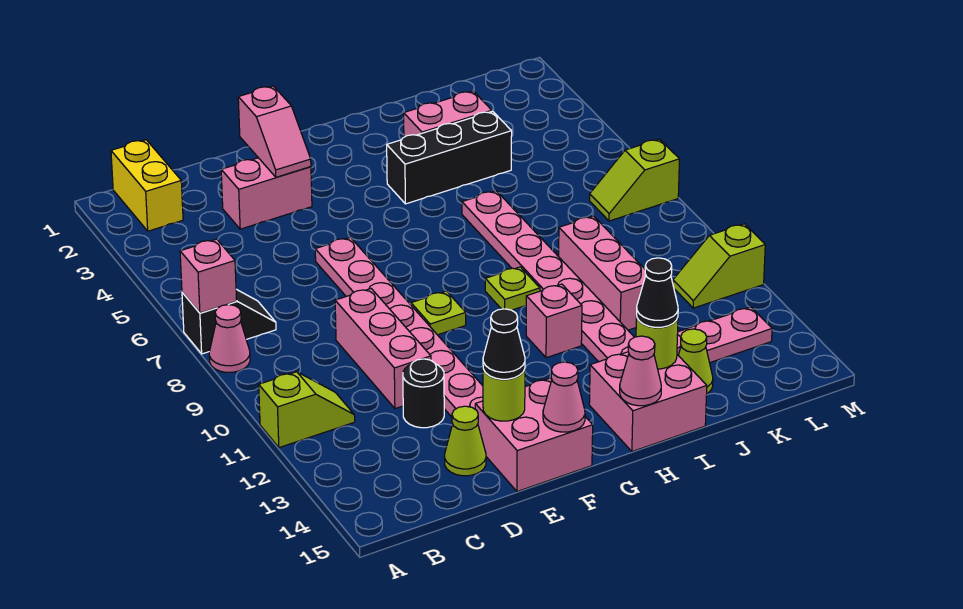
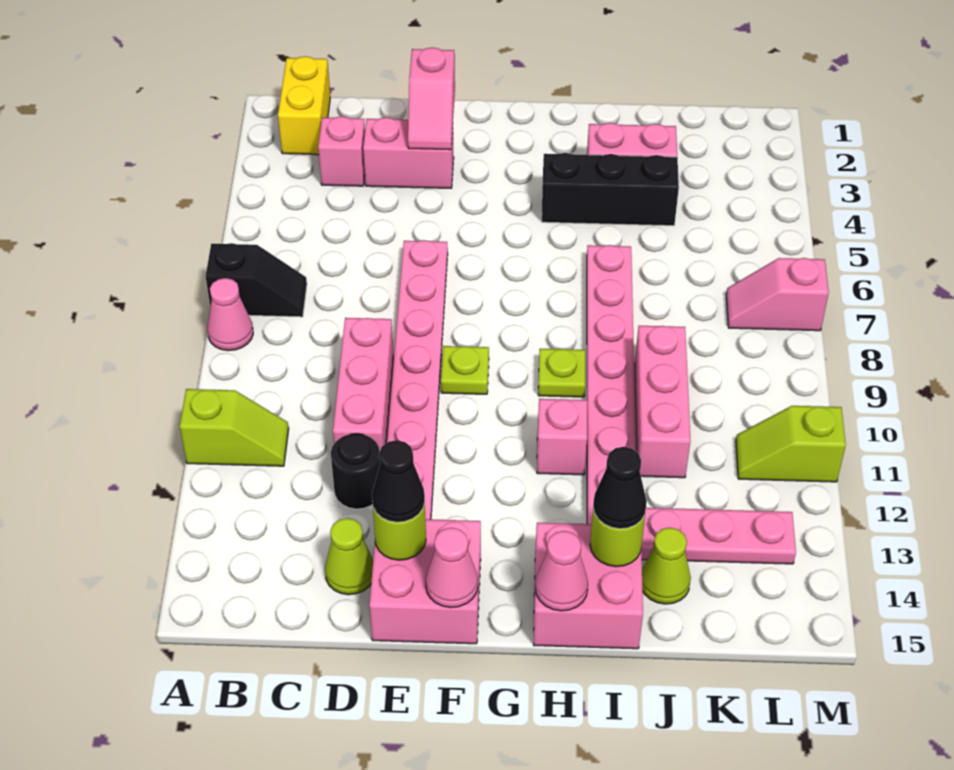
pink brick A7 level 2 -> pink brick C3 level 1
lime slope L7:M7 level 1 top M -> pink slope L7:M7 level 1 top M

